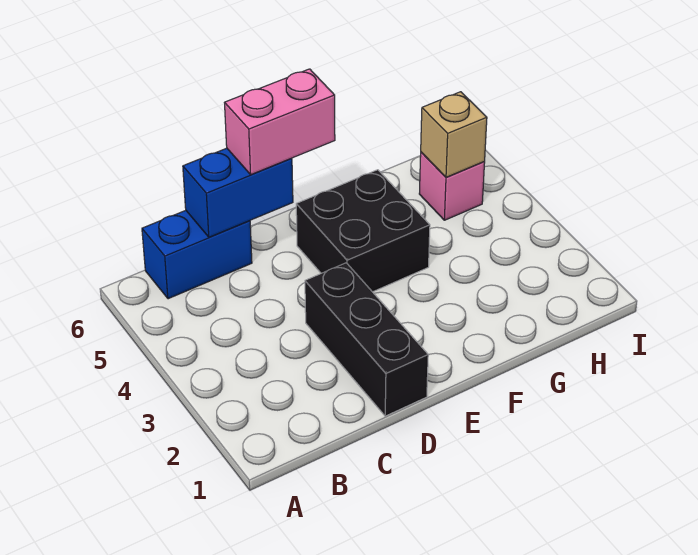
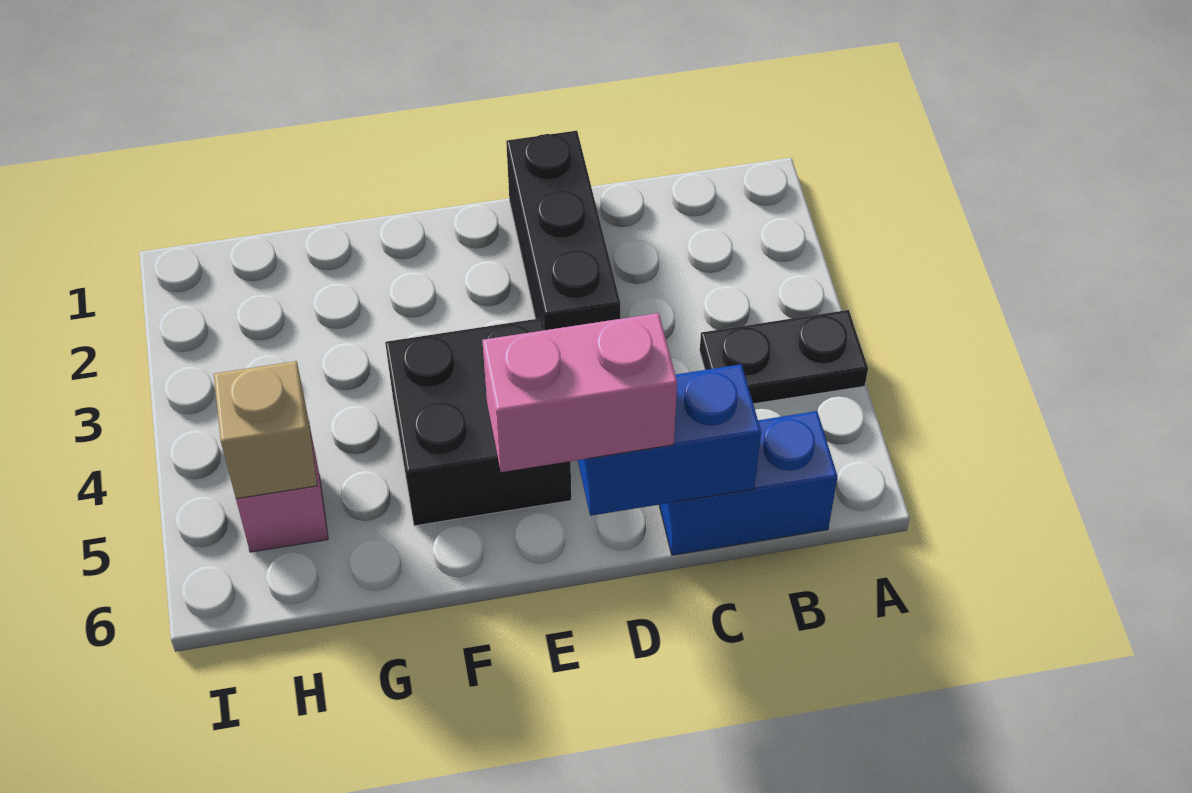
none -> black plate A4:B4 level 1

